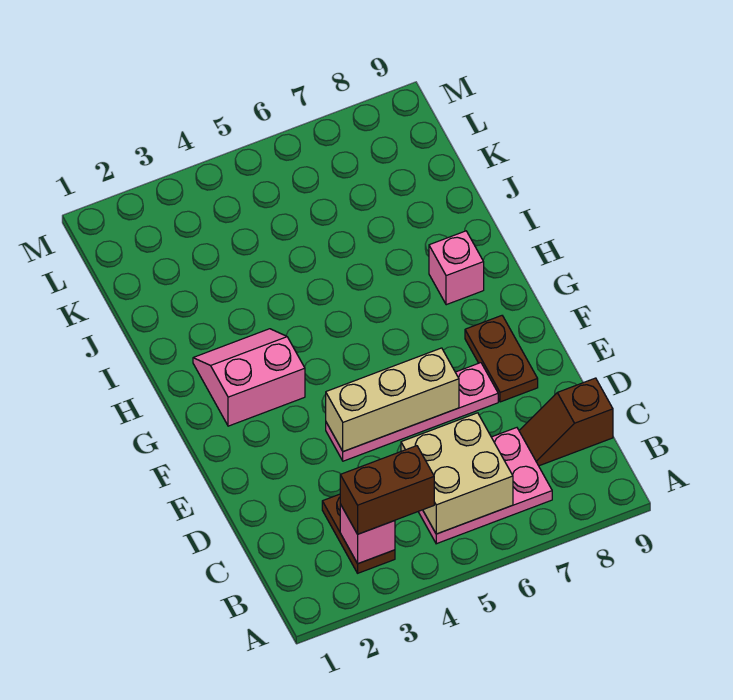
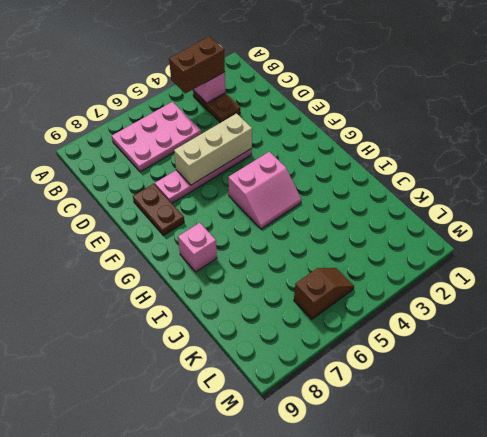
tan brick B5:C6 level 2 -> none
brown slope C8:C9 level 1 top 9 -> brown slope L5:L6 level 1 top 6
pink slope G2:H3 level 1 top G -> pink slope G4:H5 level 1 top G

